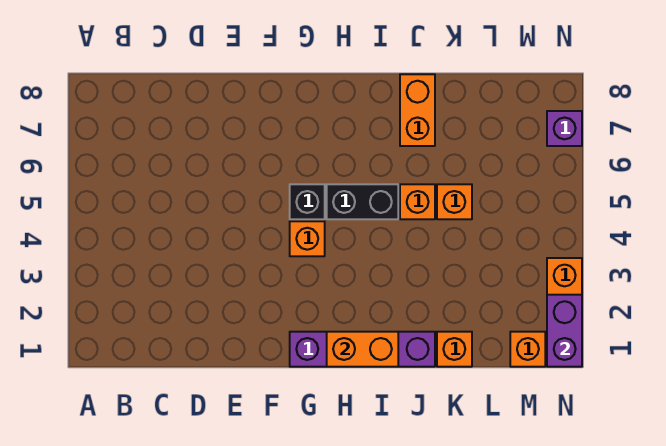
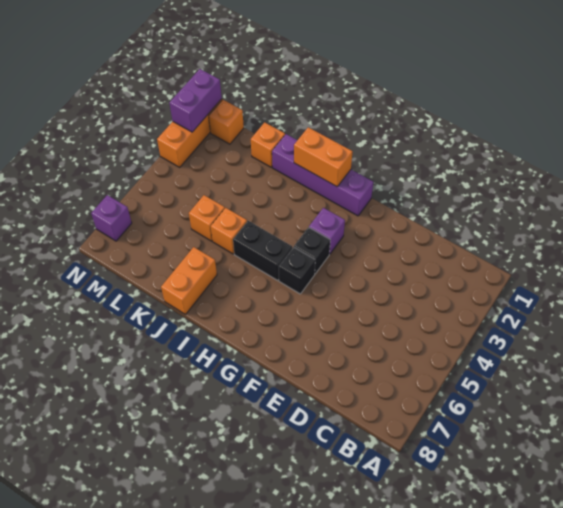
none -> purple brick G3 level 1
orange brick G4 level 1 -> black brick G4 level 1

